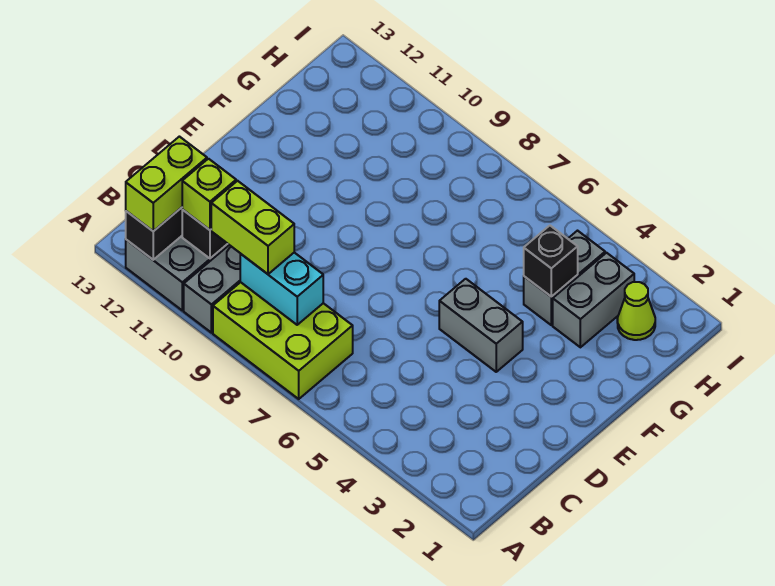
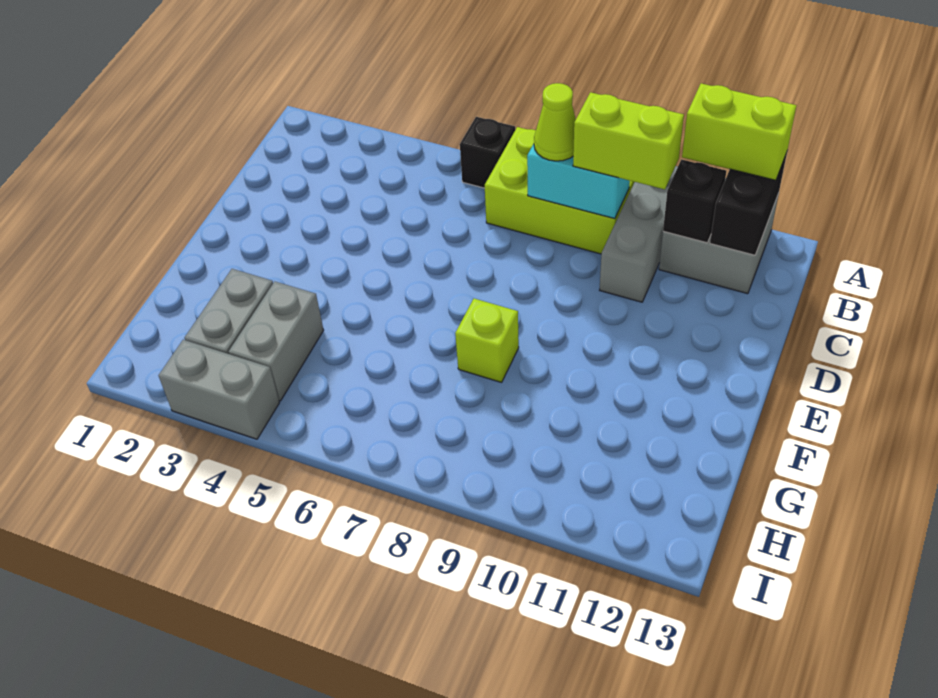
lime brick A12:B12 level 3 -> lime brick A11:A12 level 3
lime brick B11 level 3 -> lime brick F8 level 1
grey brick E4:E5 level 1 -> grey brick I3:I4 level 1
black brick G4 level 2 -> black brick A6 level 1
lime cone H2 level 1 -> lime cone B8 level 3

